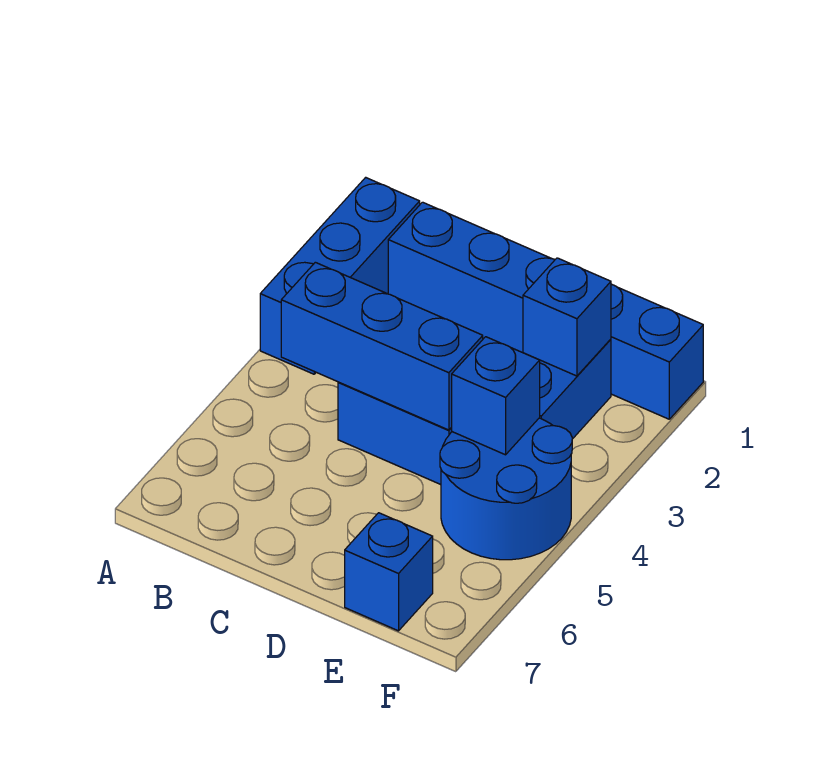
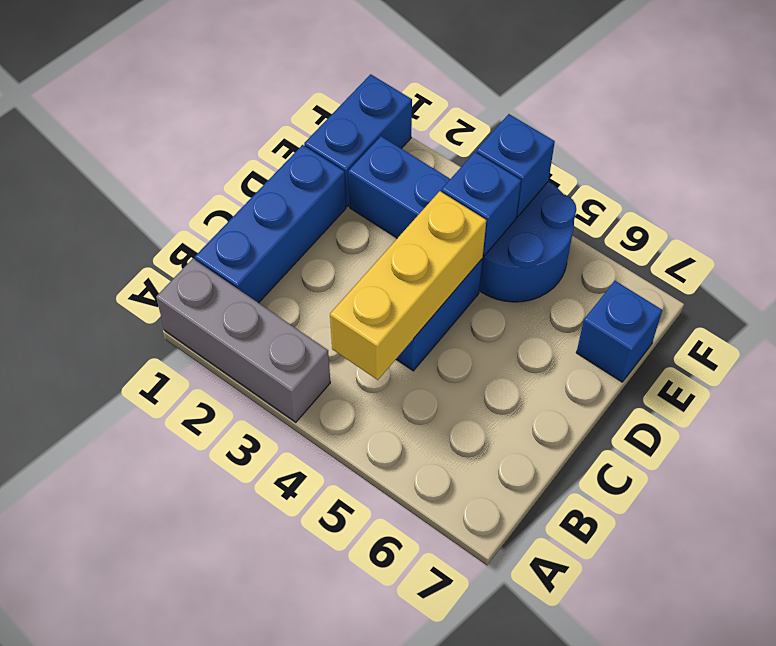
blue brick A1:A3 level 1 -> grey brick A1:A3 level 1
blue brick B4:D4 level 2 -> yellow brick B4:D4 level 2
blue brick E2 level 2 -> blue brick F4 level 2

